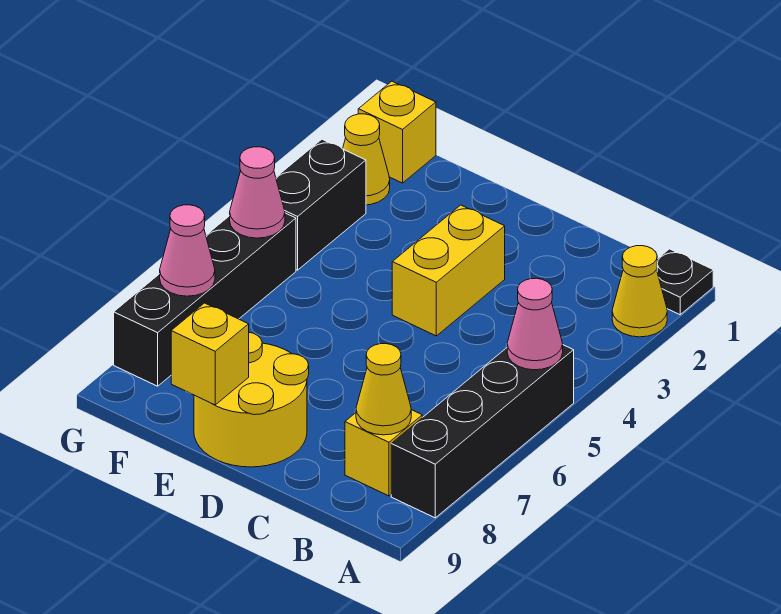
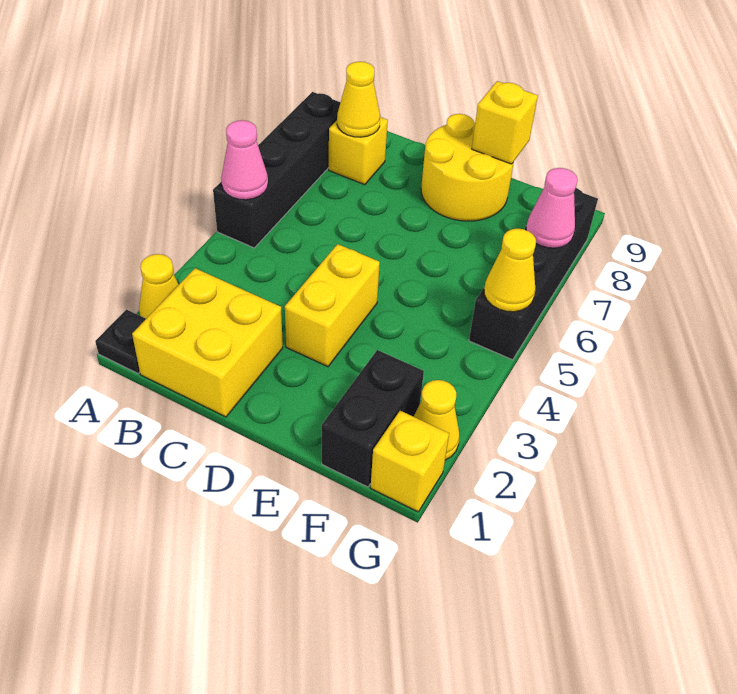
none -> yellow brick B1:C2 level 1
black brick G3:G4 level 1 -> black brick F1:F2 level 1
pink cone G5 level 2 -> yellow cone G5 level 2

